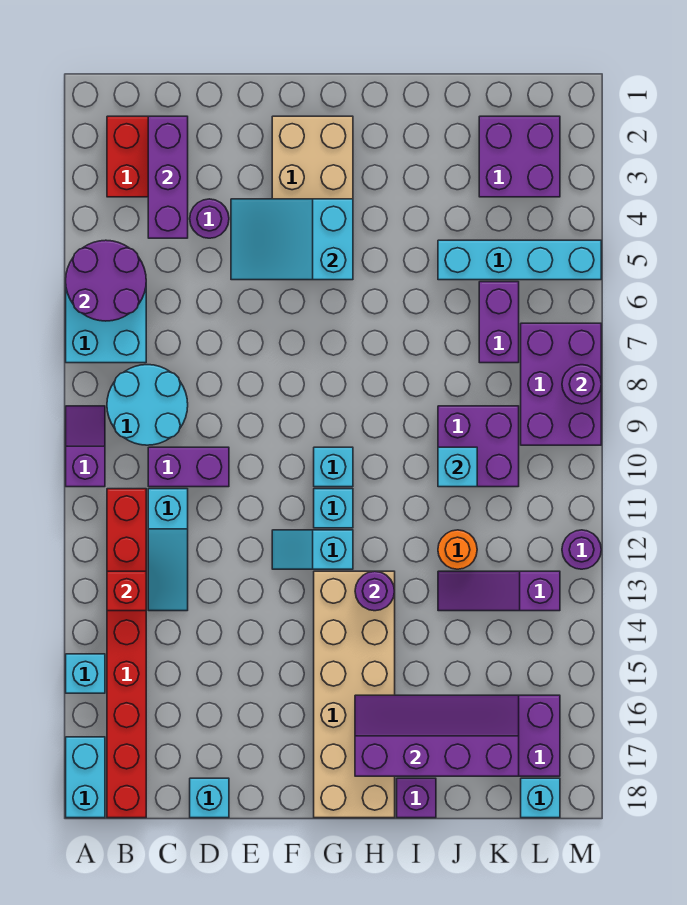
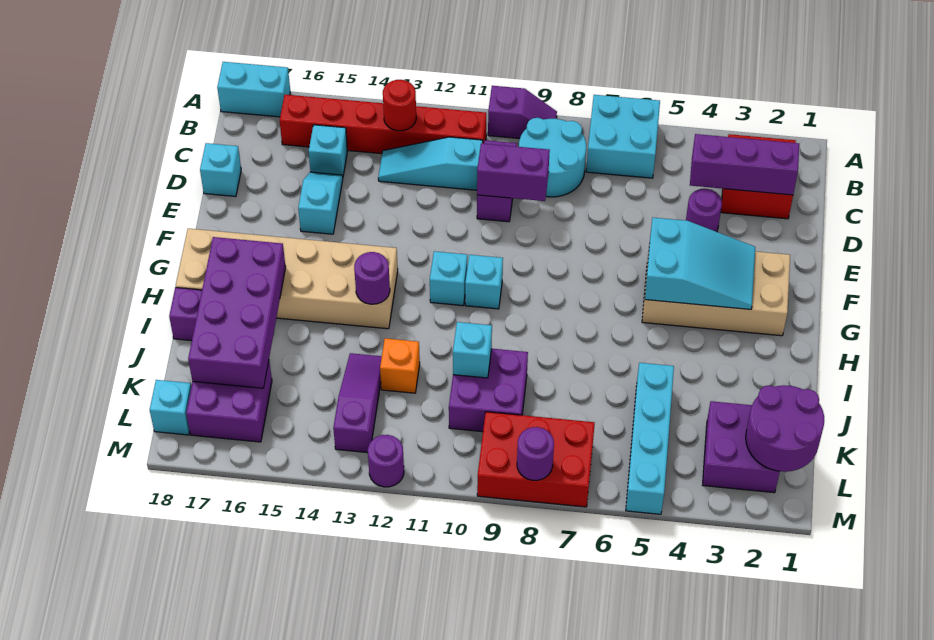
purple round brick A5:B6 level 2 -> purple round brick K1:L2 level 2
cyan brick A15 level 1 -> cyan brick C15 level 1
red brick B11:B18 level 1 -> red brick B11:B16 level 1
red brick B13 level 2 -> red round brick B13 level 2
cyan slope E4:G5 level 2 top G -> cyan slope F3:G5 level 2 top 5
cyan slope F12:G12 level 1 top G -> cyan slope D15:E15 level 1 top E
purple slope H16:K17 level 2 top 17 -> purple brick H16:K17 level 2
orange round brick J12 level 1 -> orange brick J12 level 1
purple brick K6:K7 level 1 -> purple brick D9:D10 level 2
purple brick L7:M9 level 1 -> red brick L7:M9 level 1

